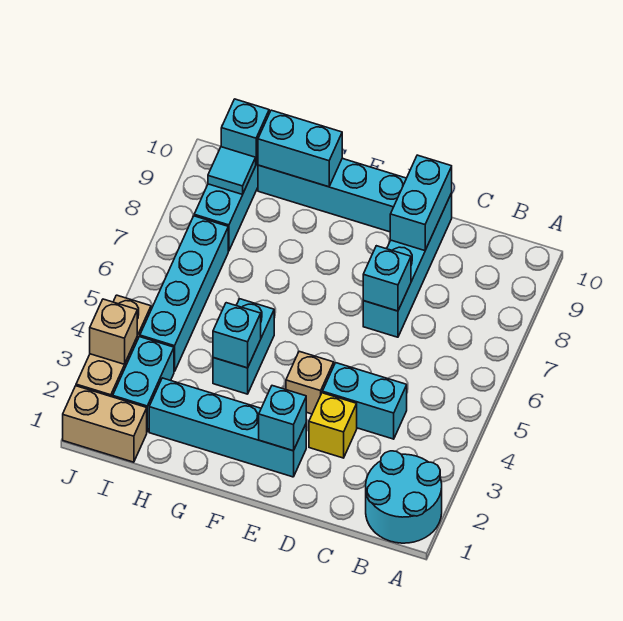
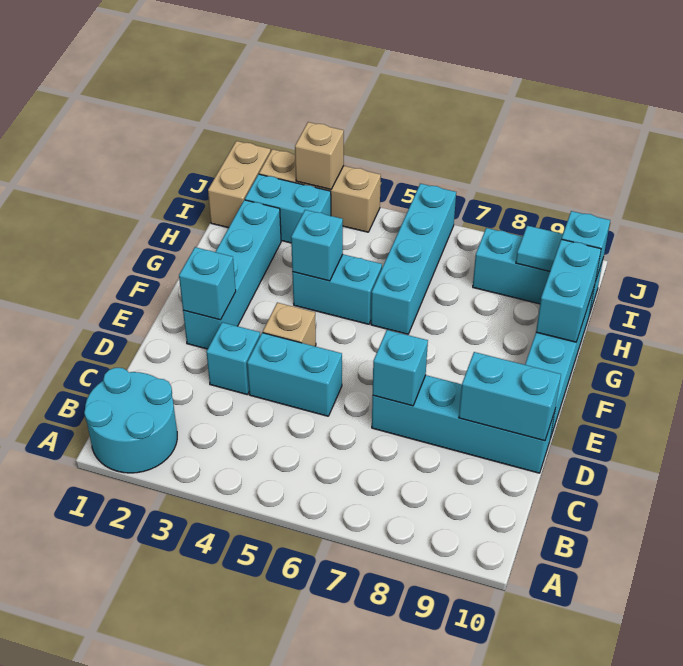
cyan brick C4:D4 level 1 -> cyan brick D4:D5 level 1
yellow brick D3 level 1 -> cyan brick D3 level 1
cyan brick I4:I7 level 1 -> cyan brick G6:J6 level 1

